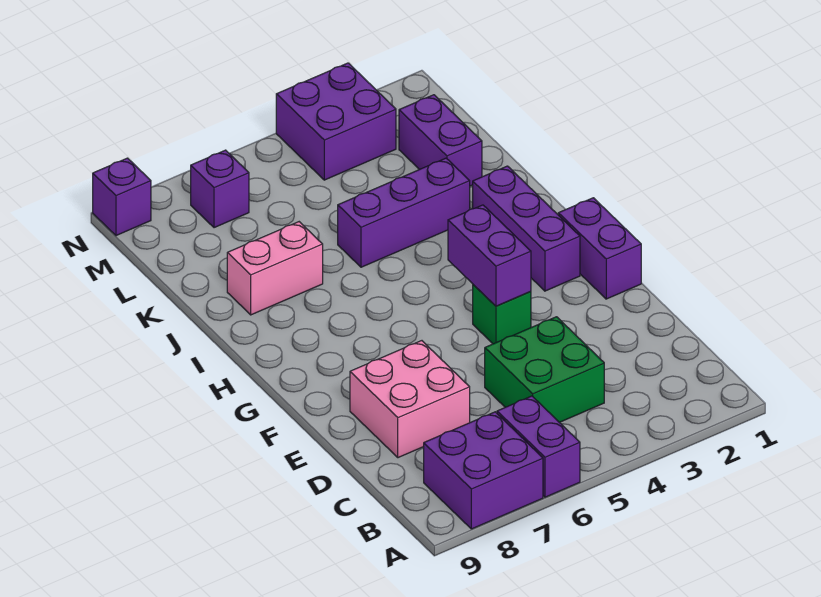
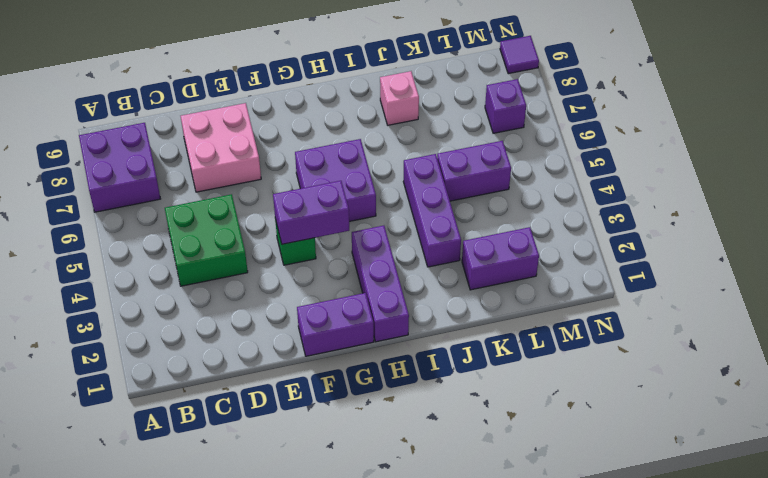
purple brick A6:B6 level 1 -> purple brick K5:L5 level 1
purple brick G2:I2 level 1 -> purple brick H1:H3 level 1
pink brick J7:J8 level 1 -> pink brick J8 level 1
purple brick M3:N4 level 1 -> purple brick G5:H6 level 1
purple brick N9 level 1 -> purple tile N9 level 1

